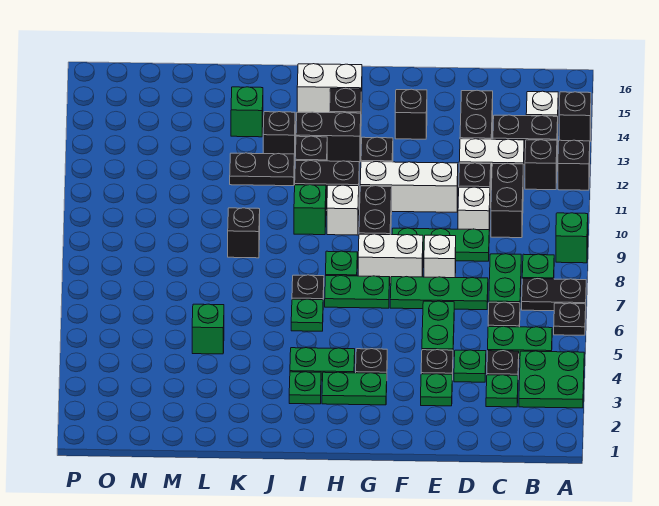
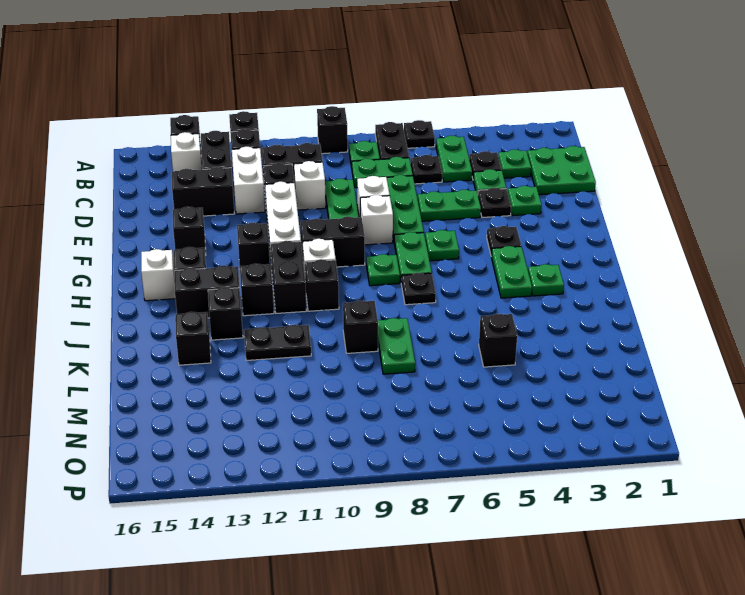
green plate A3:B4 level 1 -> green plate C1:D2 level 1
green brick A9 level 1 -> black brick A9 level 1
white brick F8:G8 level 1 -> white brick F8 level 1
green plate G3:H3 level 1 -> green plate K8:L8 level 1
black brick H13:I13 level 1 -> black brick I13:I14 level 1
white brick H15:I15 level 1 -> white brick H15 level 1
green plate I6 level 1 -> green plate G6 level 1
green brick I10 level 1 -> black brick I10 level 1
black plate J12:K12 level 1 -> black plate K11:K12 level 1
green brick K14 level 1 -> black brick K14 level 1
green brick L5 level 1 -> black brick L5 level 1

